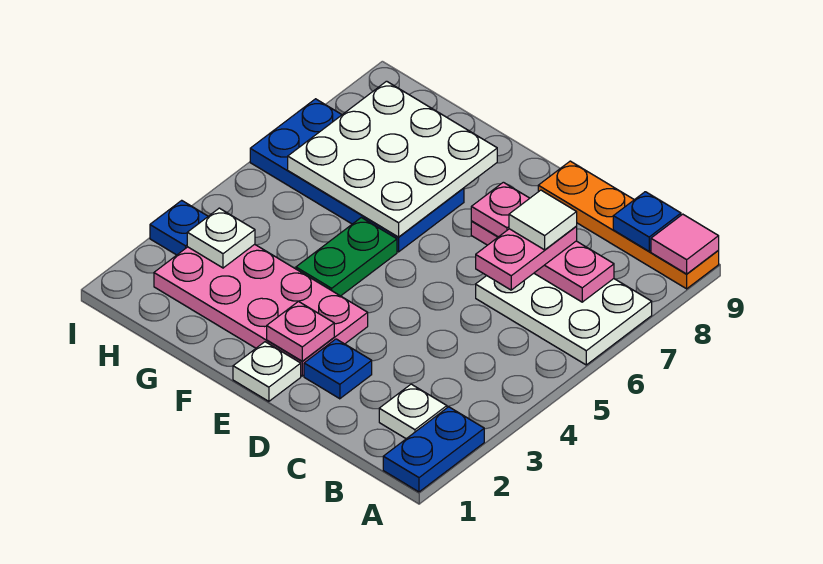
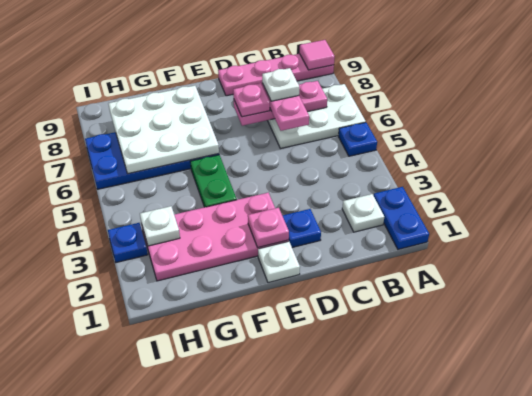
orange plate A9:D9 level 1 -> pink plate A9:D9 level 1
blue plate B9 level 2 -> blue plate A5 level 1
white tile C7 level 4 -> white plate C7 level 4

